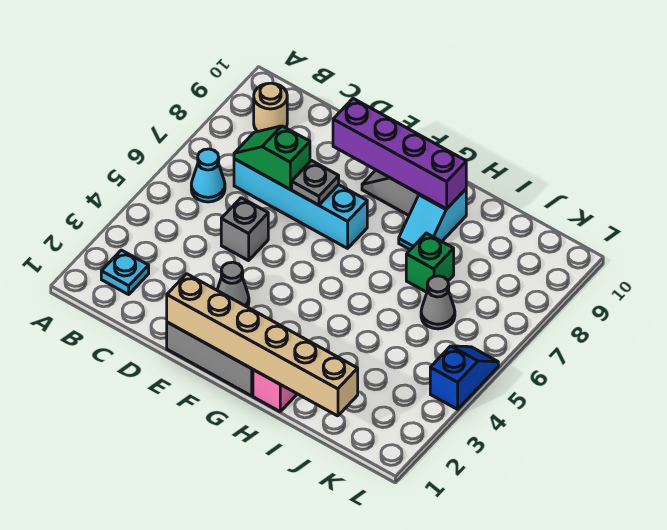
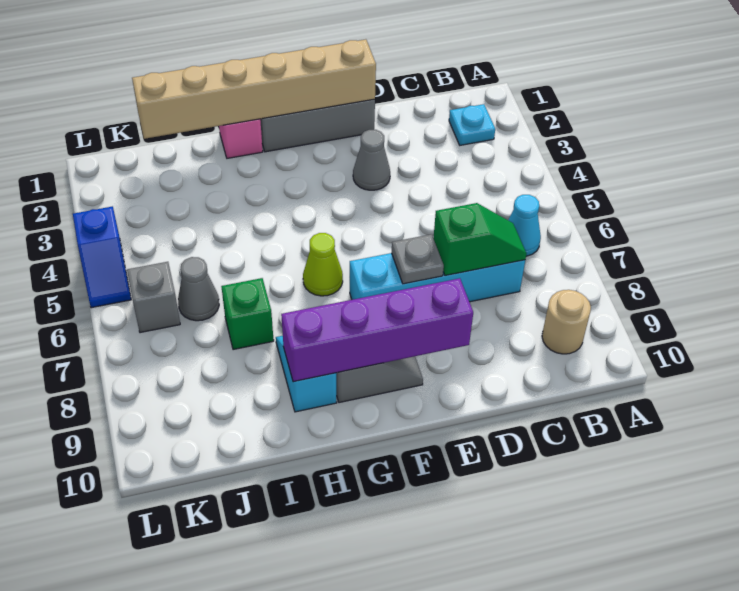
grey brick D5 level 1 -> grey brick K6 level 1
none -> lime cone G6 level 1

